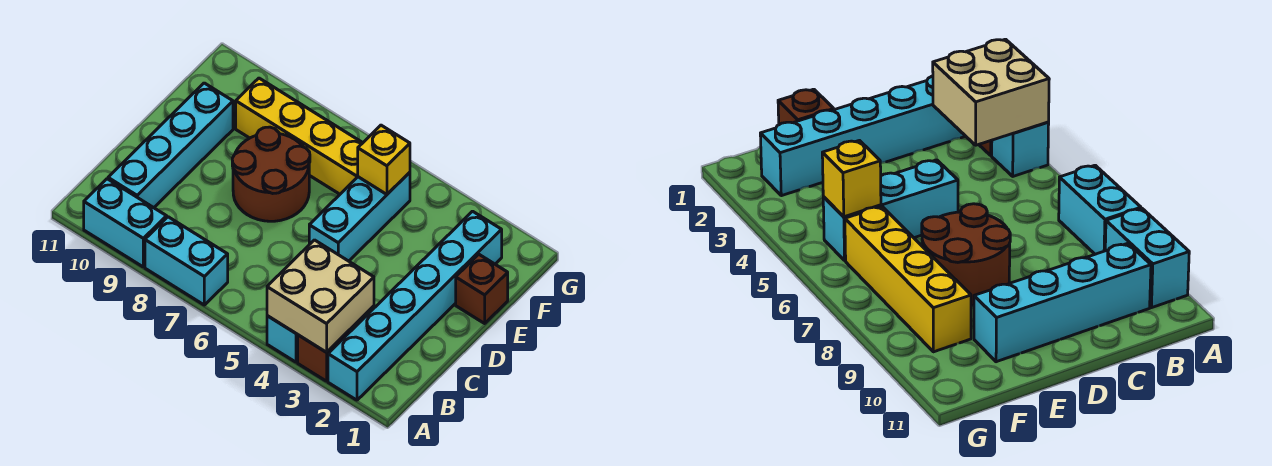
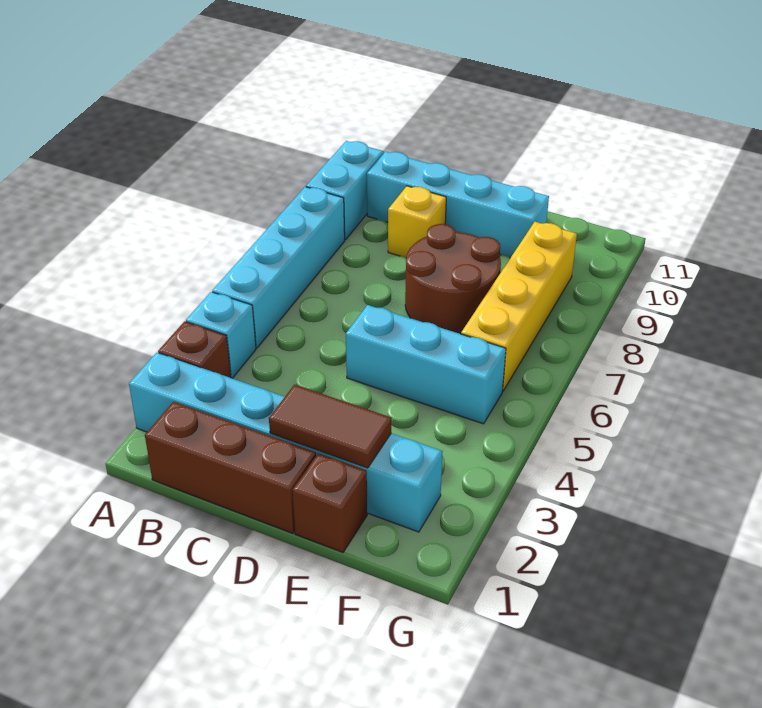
tan brick A3:B4 level 2 -> none
cyan brick A7:A8 level 1 -> cyan brick A5:A8 level 1
none -> brown brick B1:D1 level 1
none -> brown tile D2:E2 level 2
yellow brick F5 level 2 -> yellow brick C9 level 1

